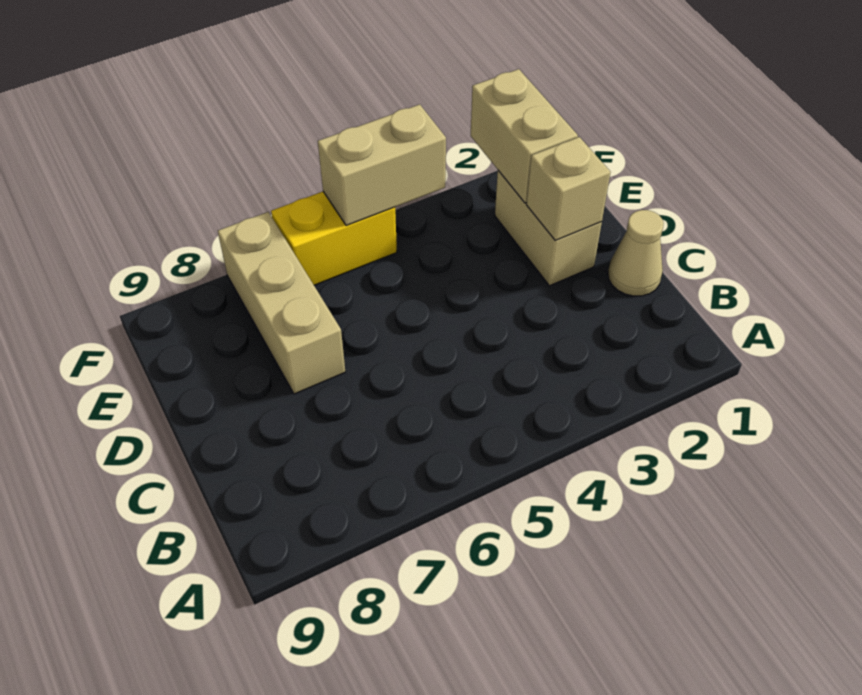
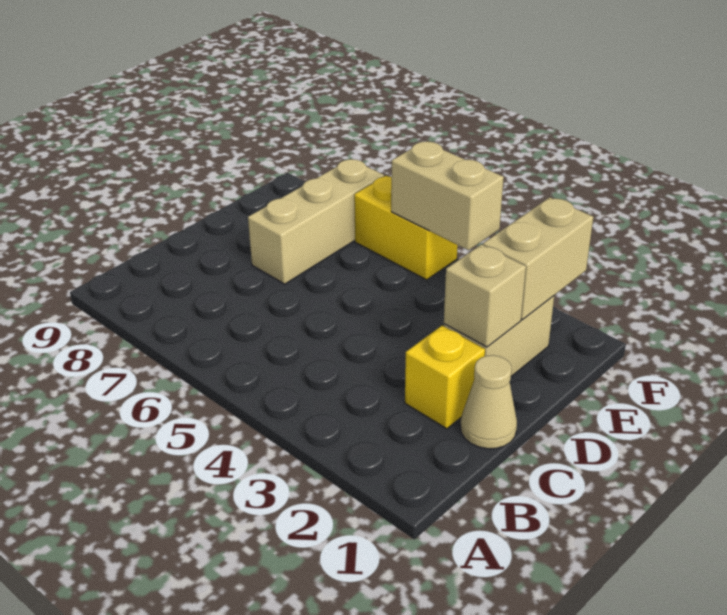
none -> yellow brick C2 level 1

